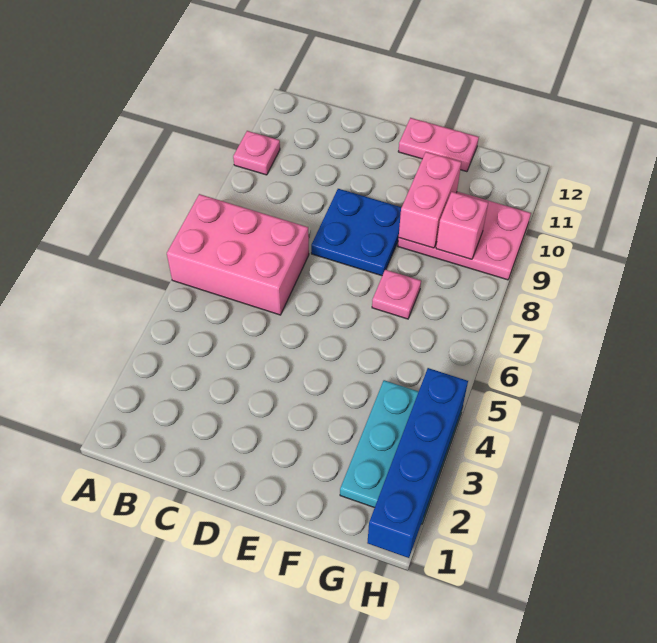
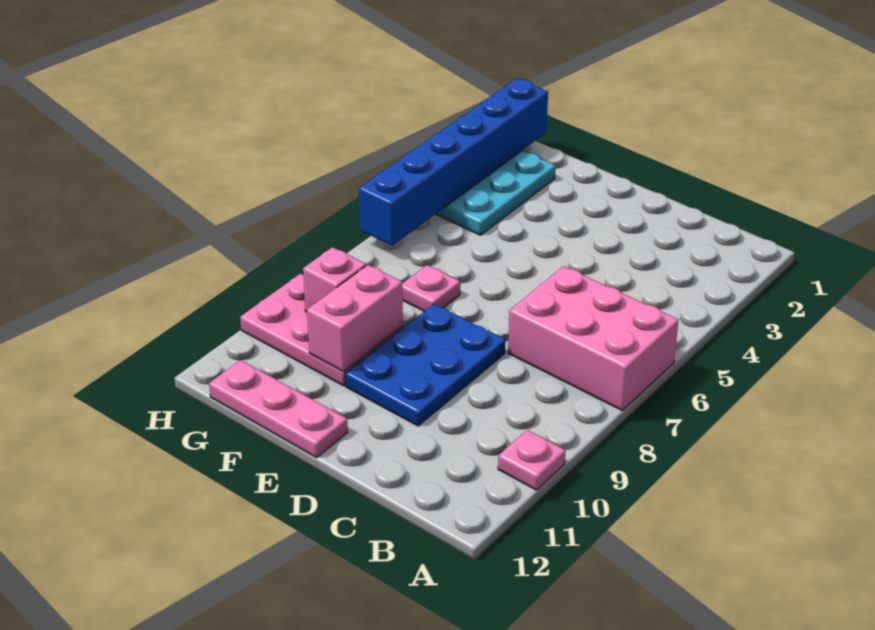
blue plate D8:E9 level 1 -> blue plate D8:E10 level 1
pink plate E12:F12 level 1 -> pink plate E12:G12 level 1
blue brick H1:H4 level 2 -> blue brick H1:H6 level 2

